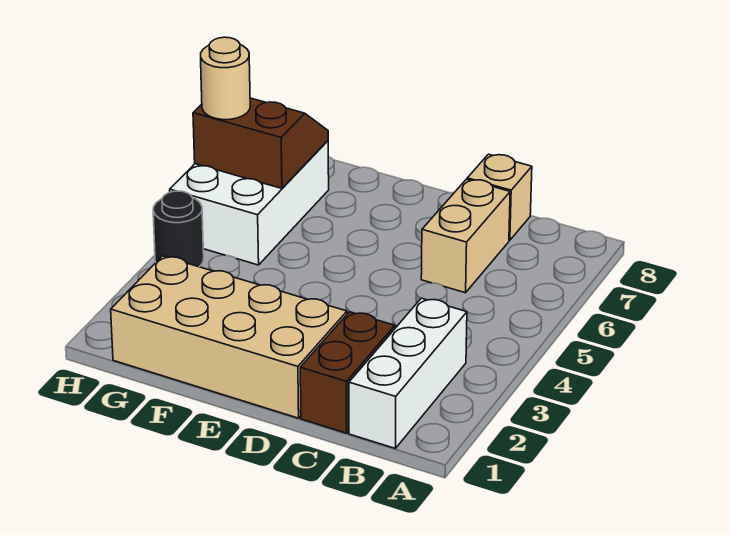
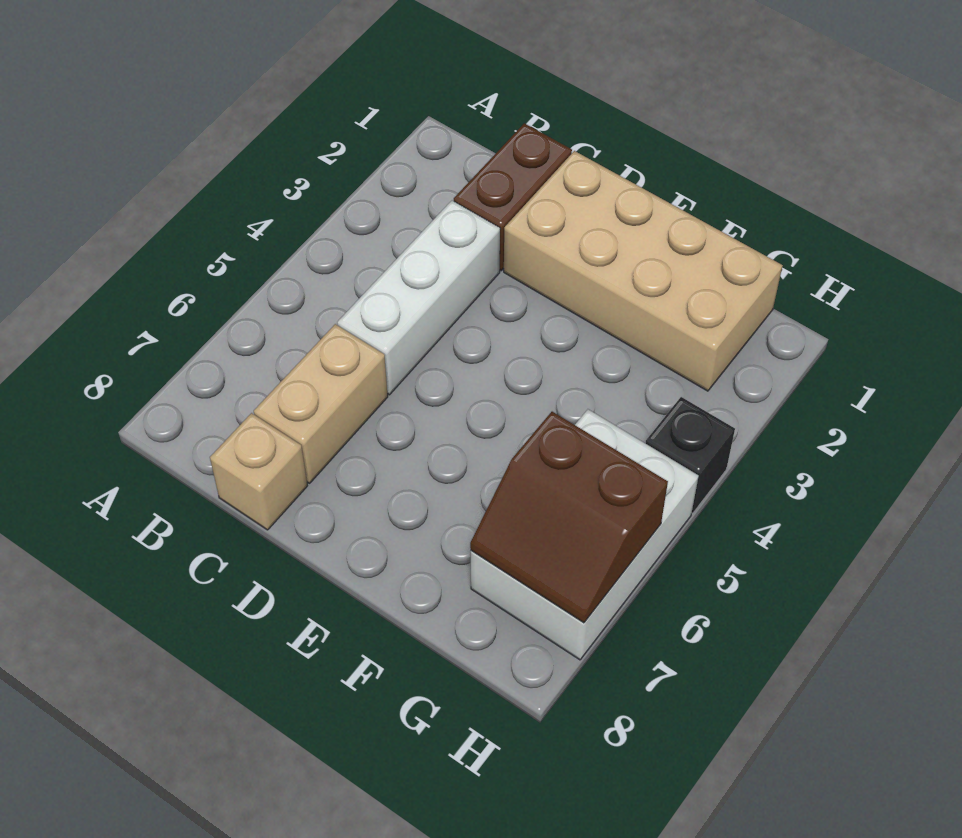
white brick B1:B3 level 1 -> white brick C3:C5 level 1
black round brick H4 level 1 -> black brick H4 level 1
tan round brick H6 level 3 -> none

